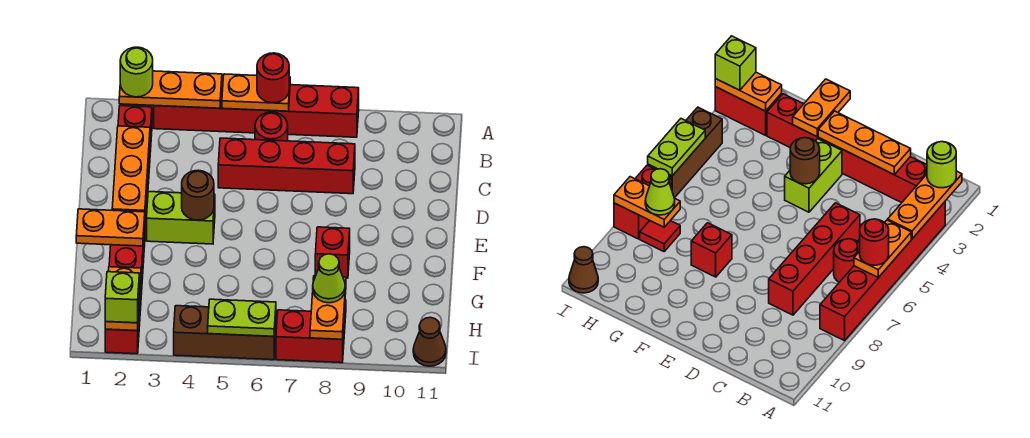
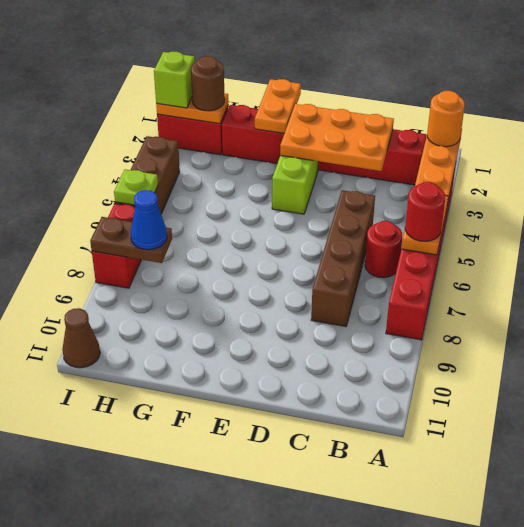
lime round brick A2 level 3 -> orange round brick A2 level 3
orange plate C2:E2 level 2 -> orange plate C2:E3 level 2
red brick C5:C8 level 1 -> brown brick C5:C8 level 1
brown round brick E4 level 2 -> brown round brick H2 level 3
red brick F8 level 1 -> none
red tile H8 level 1 -> none
orange plate H8:I8 level 2 -> brown plate H8:I8 level 2
lime cone H8 level 3 -> blue cone H8 level 3
lime plate I5:I6 level 2 -> lime plate I6 level 2

